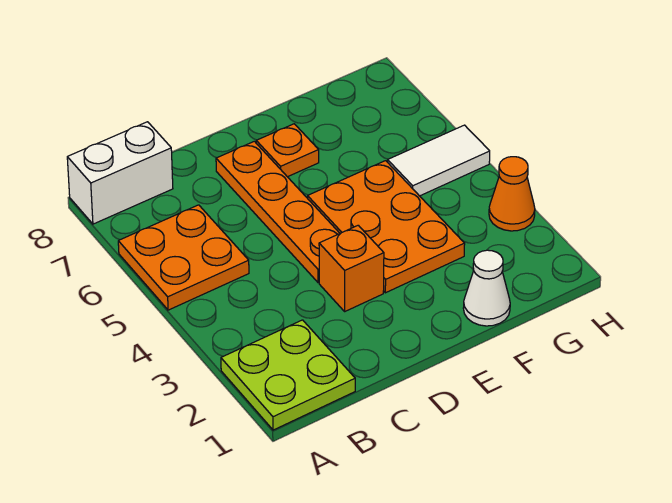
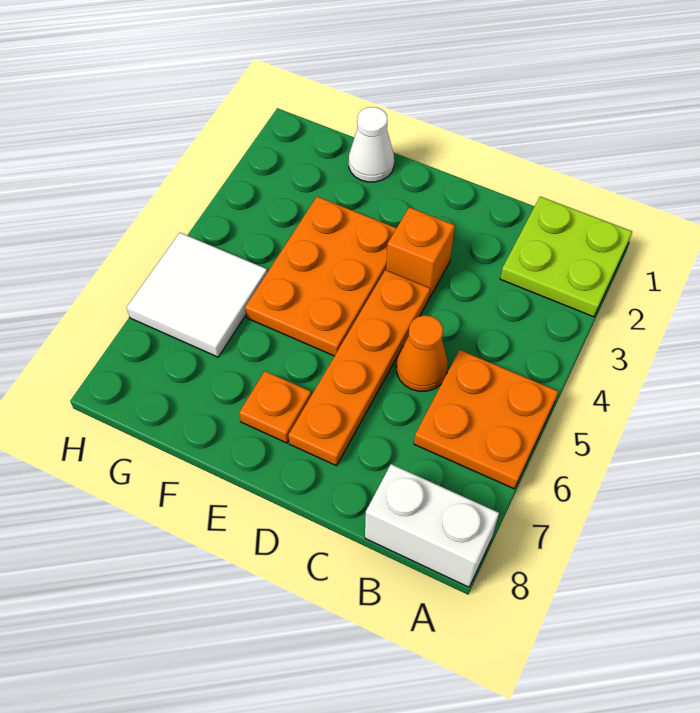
white tile G5:H5 level 1 -> white tile G5:H6 level 1
orange cone H3 level 1 -> orange cone C5 level 1

